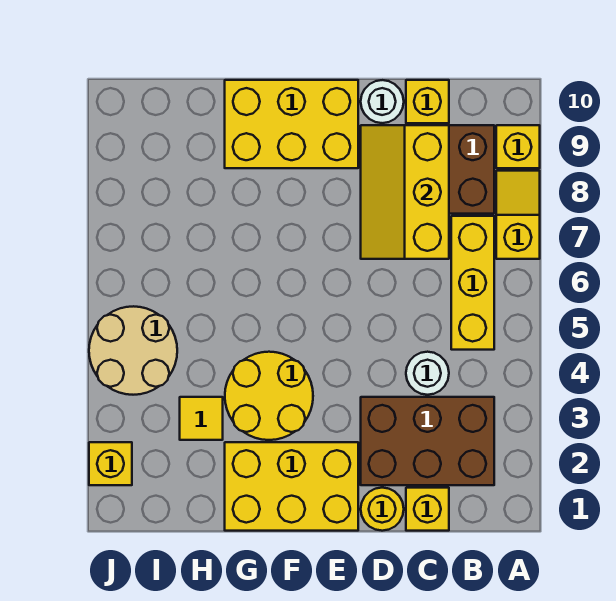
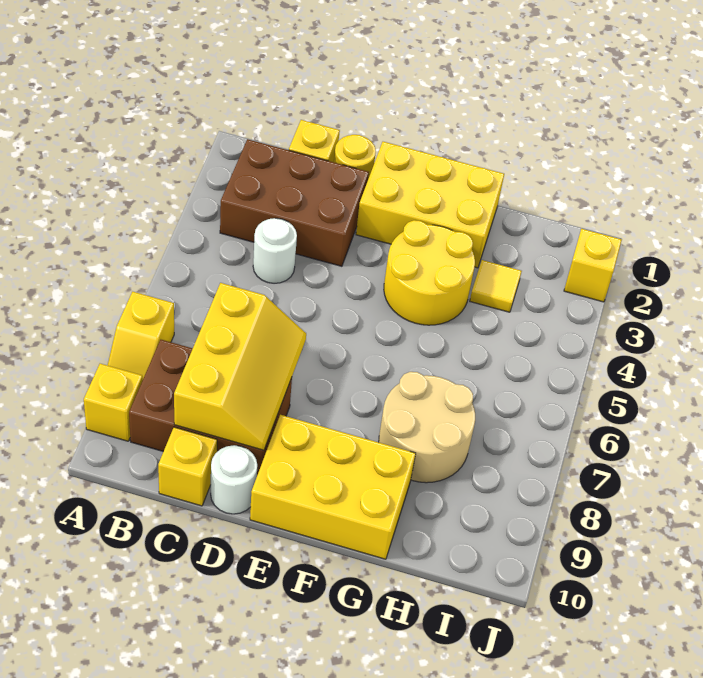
yellow brick B5:B7 level 1 -> none
tan round brick I4:J5 level 1 -> tan round brick G7:H8 level 1

